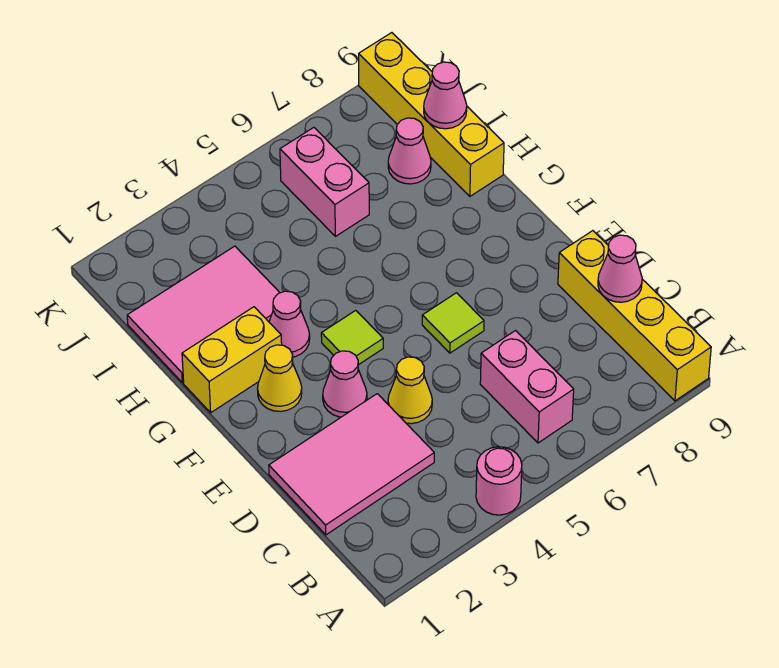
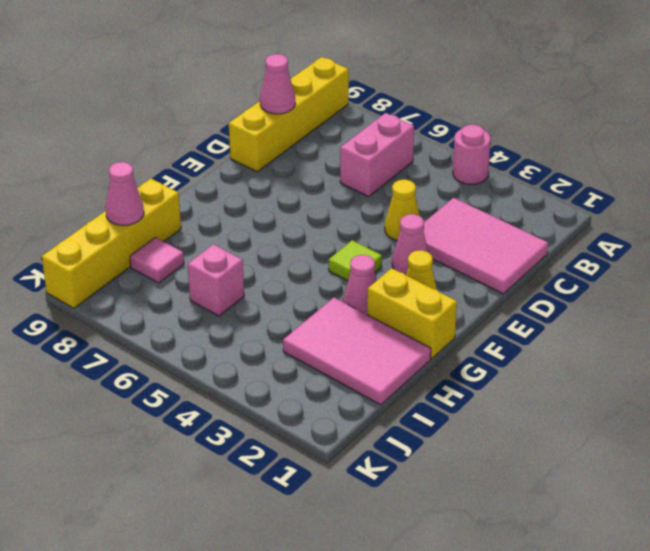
lime tile E6 level 1 -> none
pink brick I6:J6 level 1 -> pink brick I6 level 1
pink cone I8 level 1 -> pink tile I8 level 1

